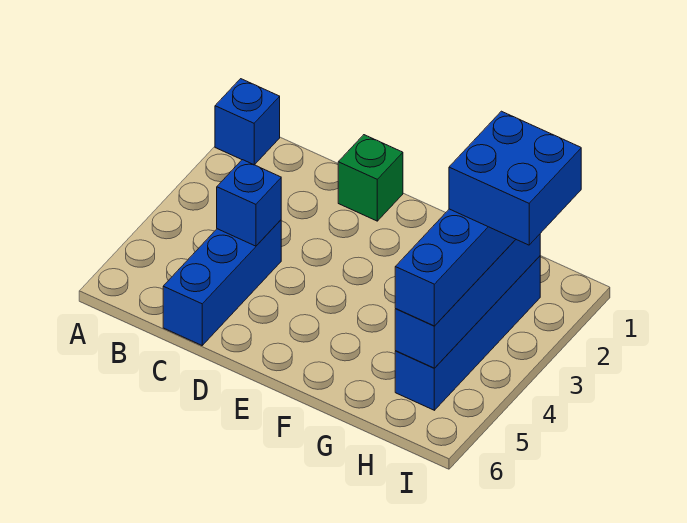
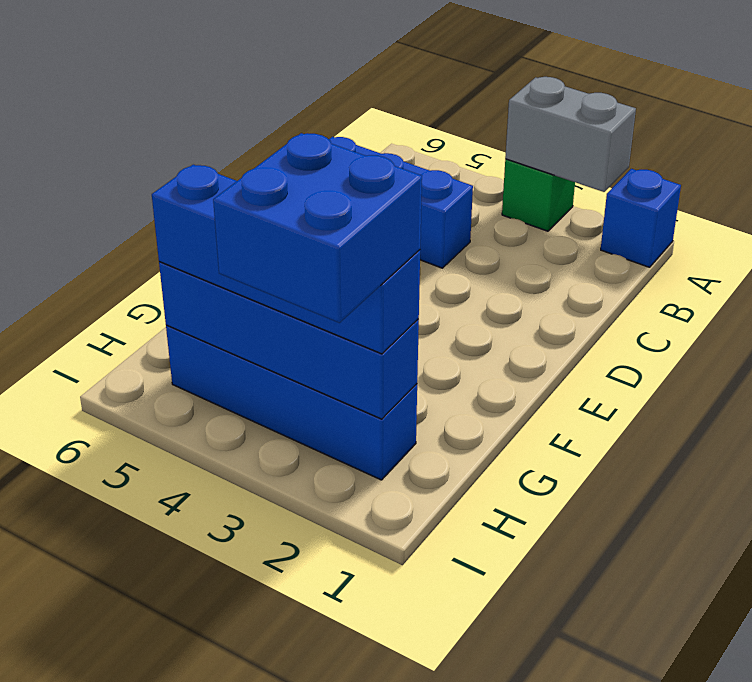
none -> grey brick A2:A3 level 2
blue brick C4 level 2 -> none
green brick D1 level 1 -> green brick A3 level 1

